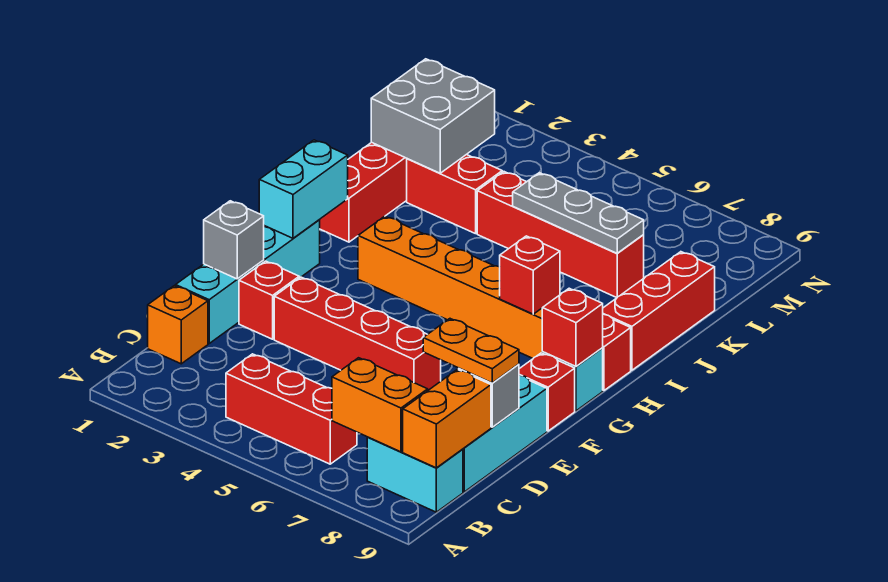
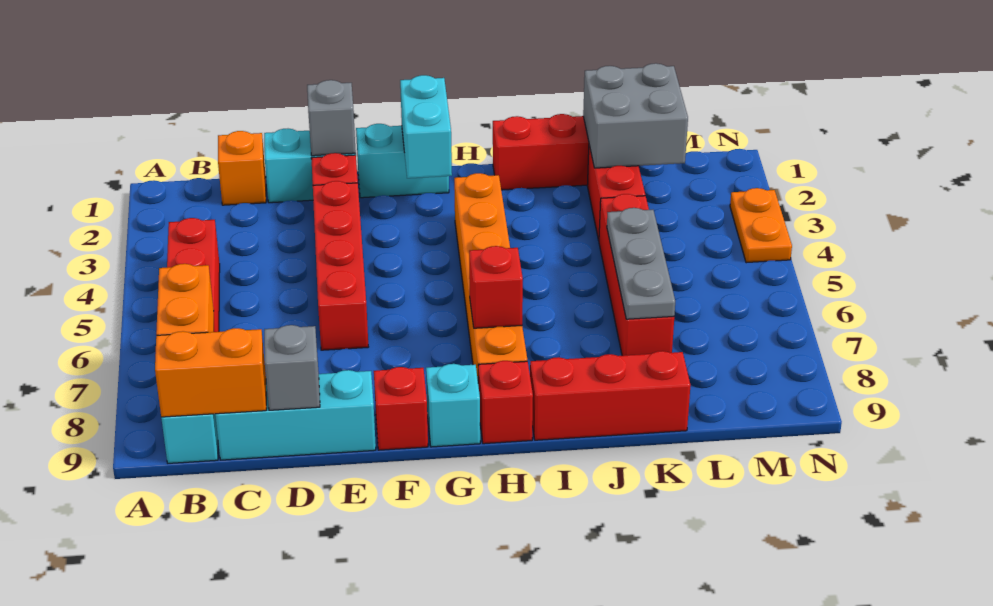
orange plate D8:D9 level 3 -> orange plate N3:N4 level 1
cyan brick G1:H1 level 2 -> cyan brick G1:G2 level 2
red brick G9 level 2 -> none

